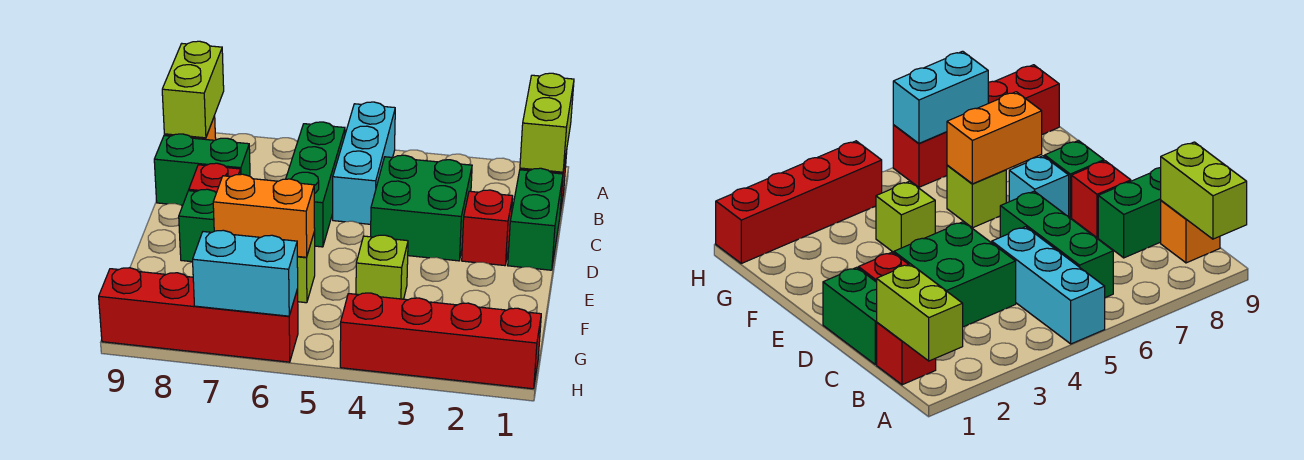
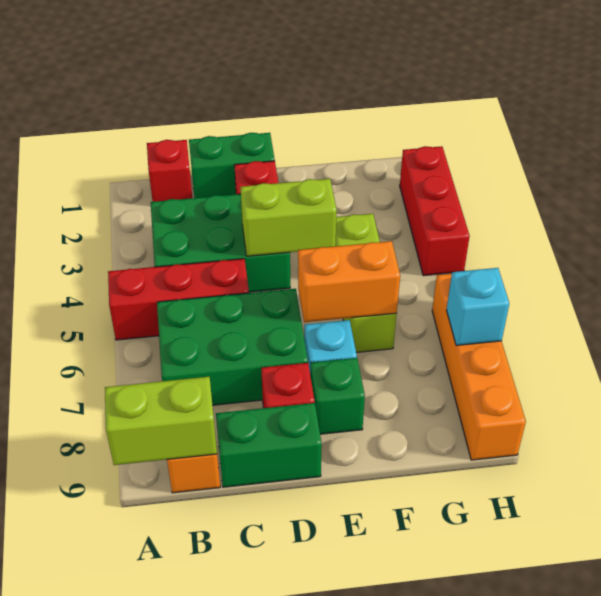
lime brick A1:B1 level 2 -> lime brick D4:E4 level 2
cyan brick A5:C5 level 1 -> red brick A5:C5 level 1
green brick B6:D6 level 1 -> green brick B6:D7 level 1
green brick C3:D4 level 1 -> green brick B3:D4 level 1
green brick C8:C9 level 1 -> green brick C9:D9 level 1
orange brick F6:F7 level 2 -> orange brick E6:F6 level 2
red brick H1:H4 level 1 -> red brick H2:H4 level 1
red brick H6:H9 level 1 -> orange brick H6:H9 level 1
cyan brick H6:H7 level 2 -> cyan brick H7 level 2

